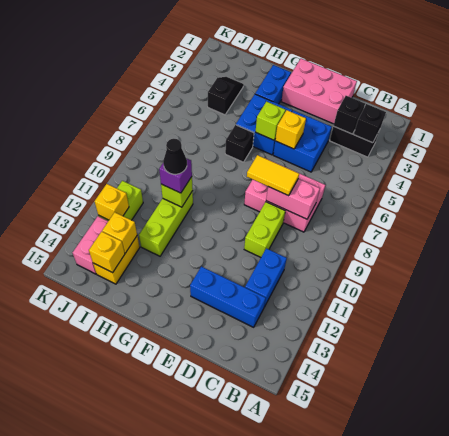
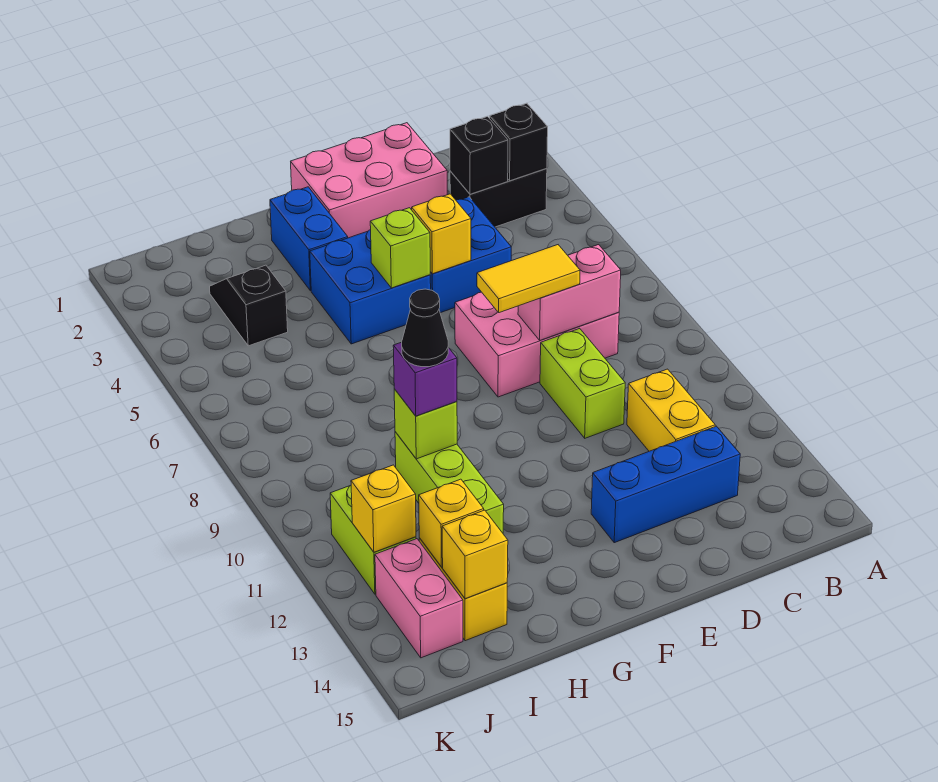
blue brick C11:C12 level 1 -> yellow brick C11:C12 level 1
black brick G6 level 1 -> none

